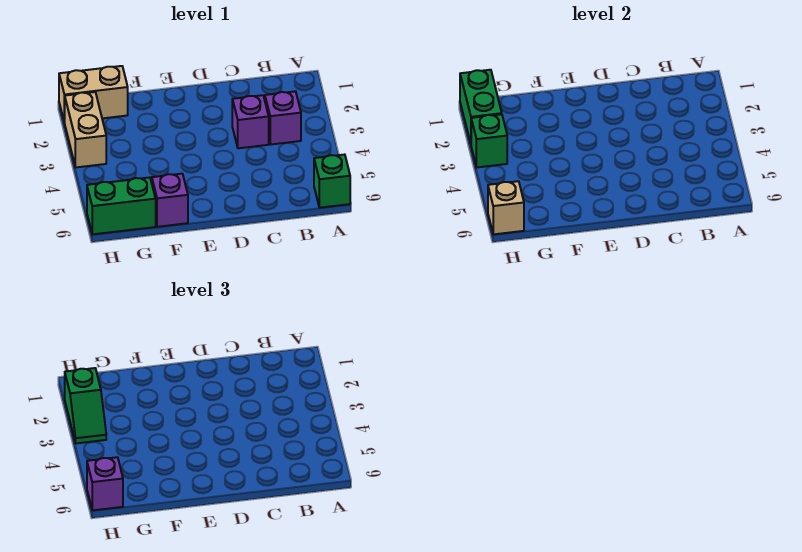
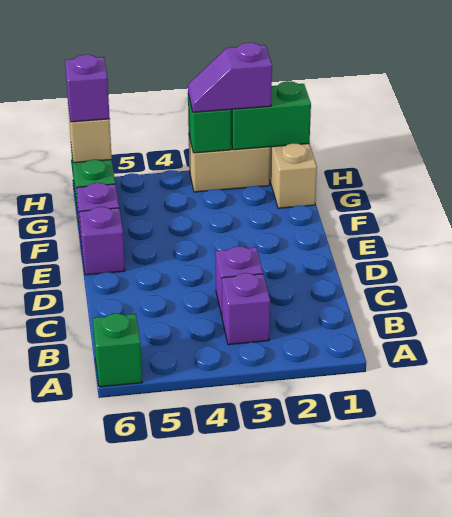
none -> purple brick E6 level 1
green slope H2:H3 level 3 top 2 -> purple slope H2:H3 level 3 top 2

